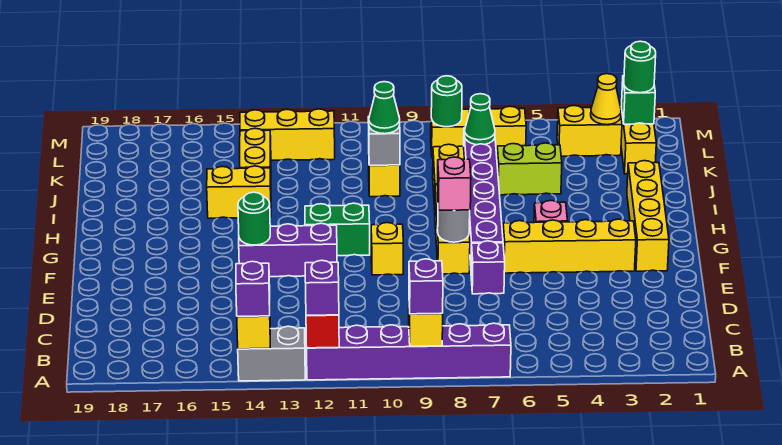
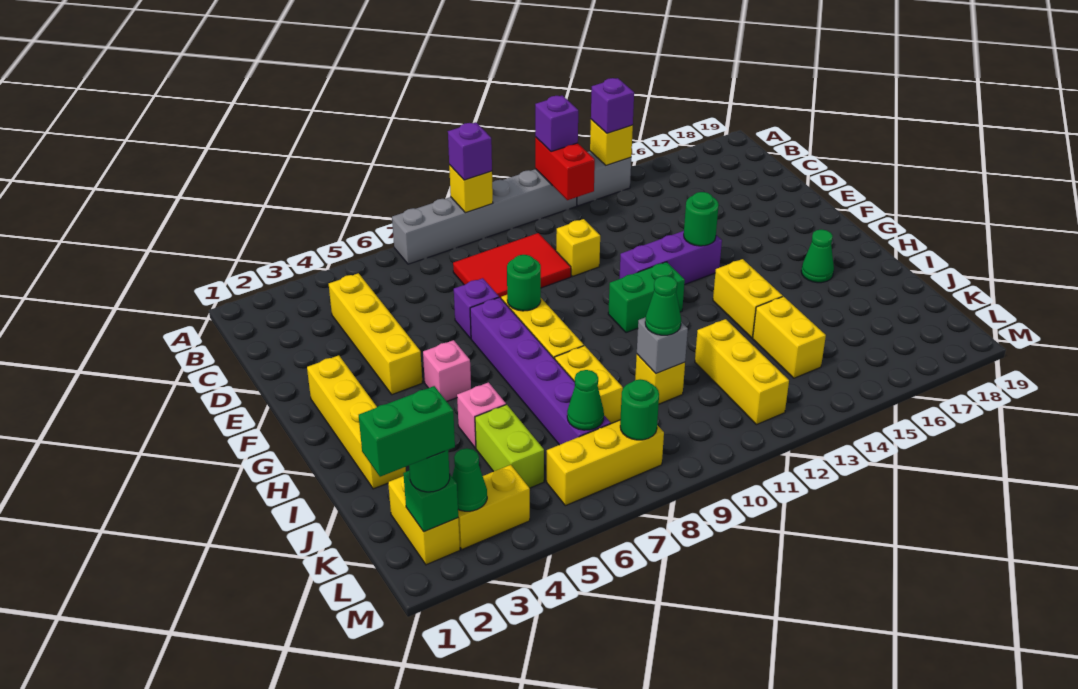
purple brick A7:A12 level 1 -> grey brick A7:A12 level 1
none -> red tile C8:D10 level 1
yellow brick F3:F6 level 1 -> yellow brick C4:F4 level 1
grey round brick F8 level 2 -> green round brick F8 level 2
pink brick F8 level 3 -> pink brick I5 level 1
yellow brick F10 level 1 -> yellow brick D11 level 1
none -> green cone H17 level 1
yellow brick I14:I15 level 1 -> yellow brick H14:I14 level 1
lime brick J5:J6 level 1 -> lime brick J5:K5 level 1
none -> green brick L1:L2 level 4
yellow cone L3 level 2 -> green cone L3 level 2
yellow brick L12:L14 level 1 -> yellow brick J12:L12 level 1

